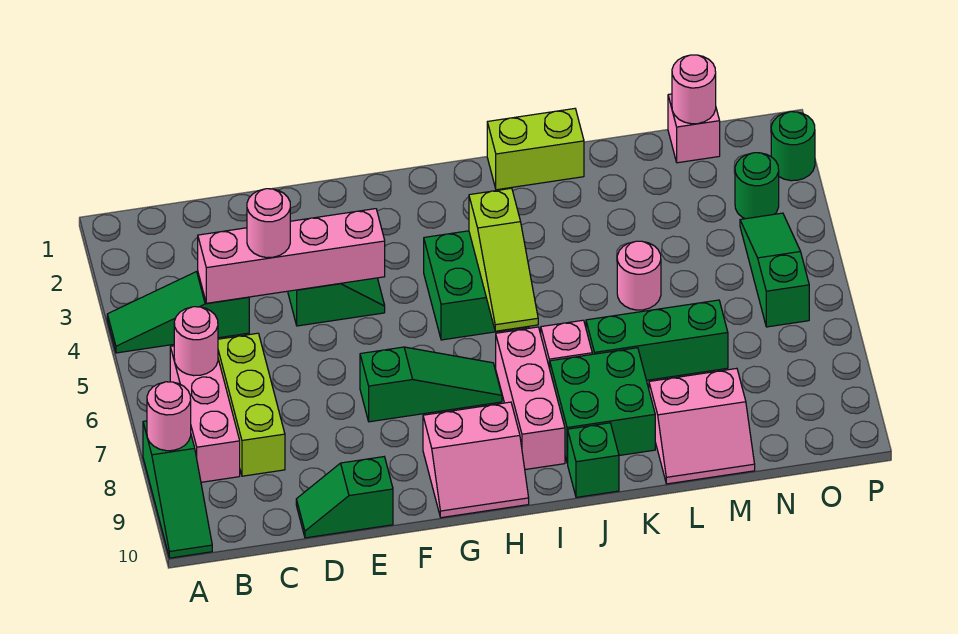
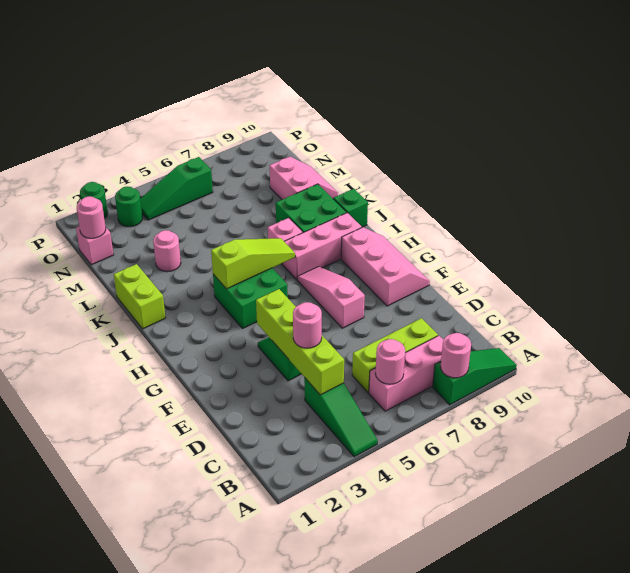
pink brick C4:F4 level 2 -> lime brick C4:F4 level 2
green slope D10:E10 level 1 top E -> none
green slope F7:H7 level 1 top F -> pink slope F7:H7 level 1 top F
pink slope G9:H10 level 1 top 9 -> pink slope F9:H10 level 1 top 9
green brick K7:M7 level 1 -> none
pink round brick L5 level 1 -> pink round brick L3 level 1

